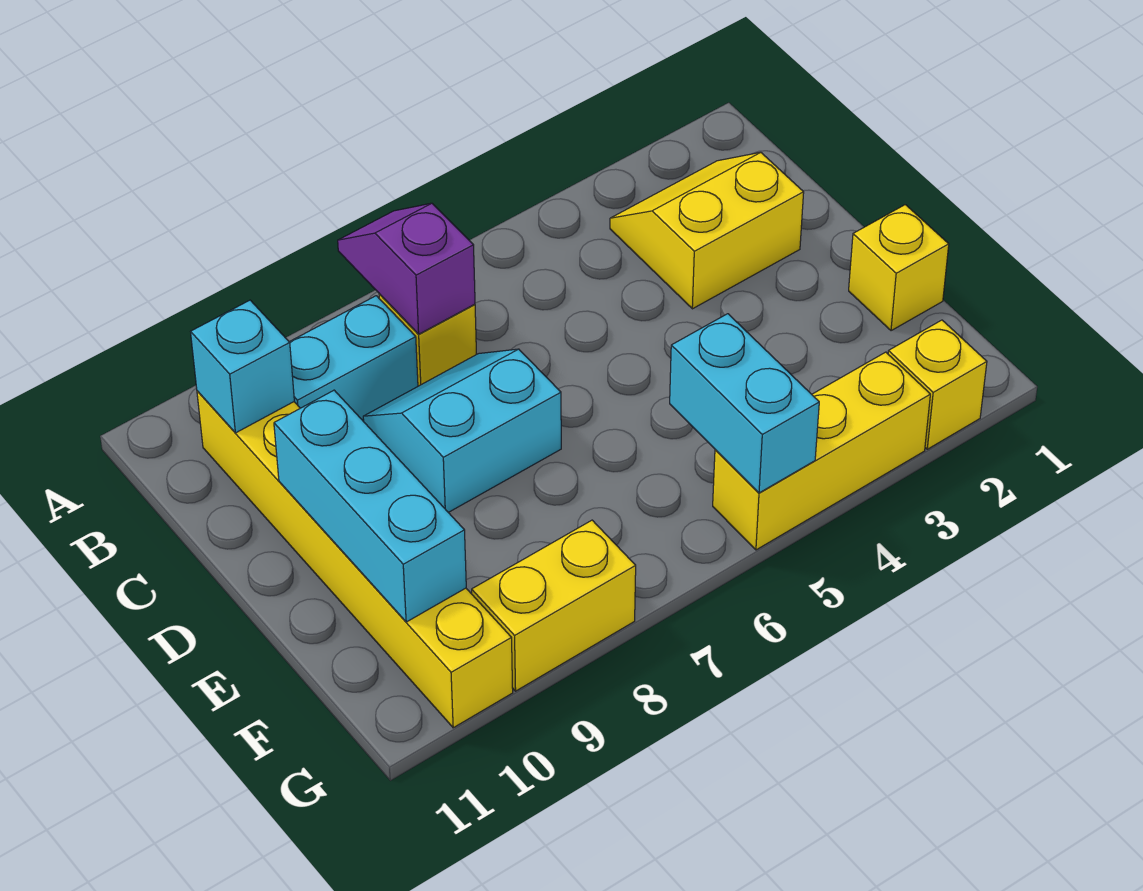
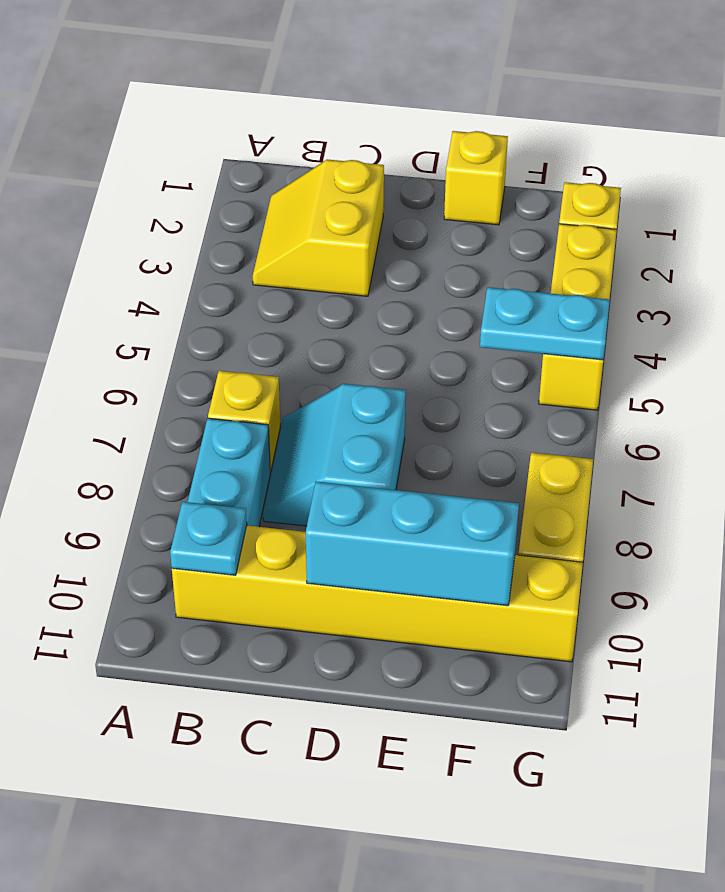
purple slope A7:B7 level 2 top B -> none
cyan brick B10 level 2 -> cyan plate B10 level 2
cyan brick F5:G5 level 2 -> cyan plate F5:G5 level 2

